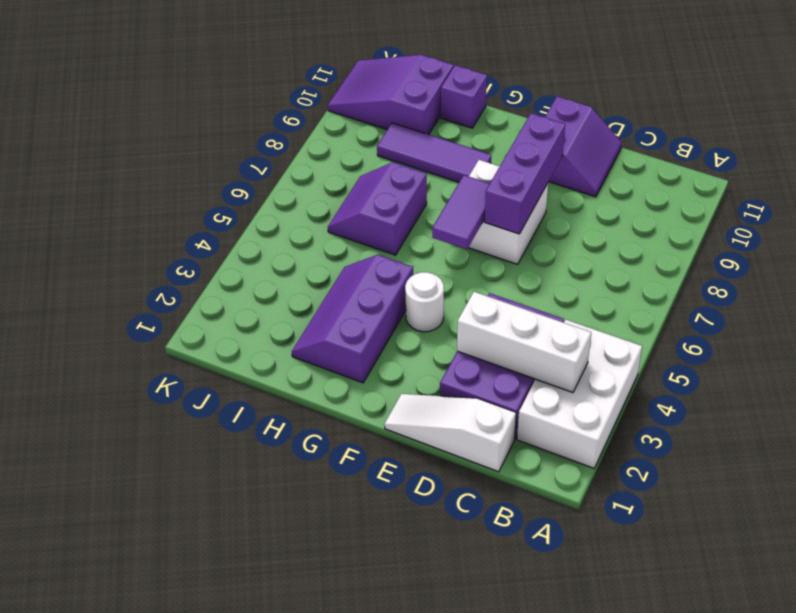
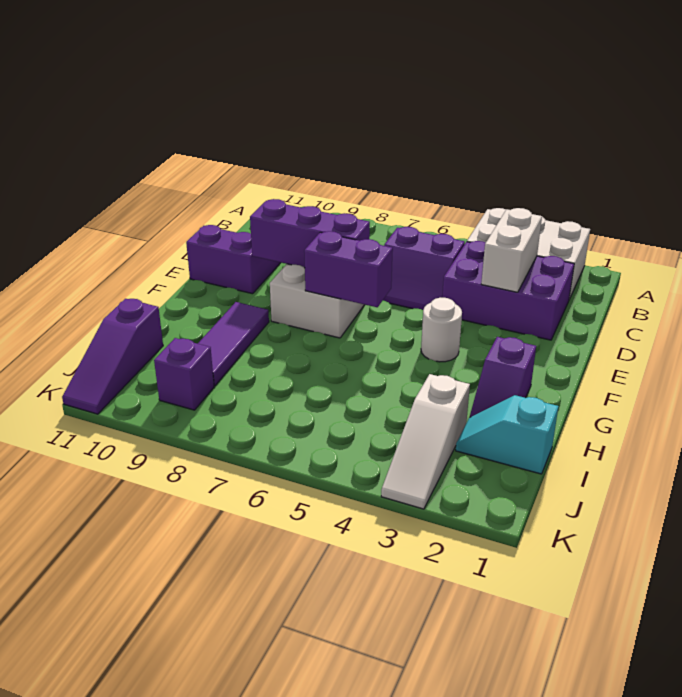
white brick B3:D3 level 2 -> white brick C3:D3 level 2
white slope C1:E1 level 1 top C -> white slope I3:K3 level 1 top I
purple tile F6:F7 level 2 -> purple brick F6:F7 level 2
purple slope G2:H4 level 1 top G -> purple slope G2:H2 level 1 top G
purple slope H6:I7 level 1 top H -> purple slope C5:D6 level 1 top C
purple brick H11 level 1 -> purple brick J9 level 1
none -> cyan slope I1:I2 level 1 top 1
purple slope I10:K11 level 1 top I -> purple slope I11:K11 level 1 top I

